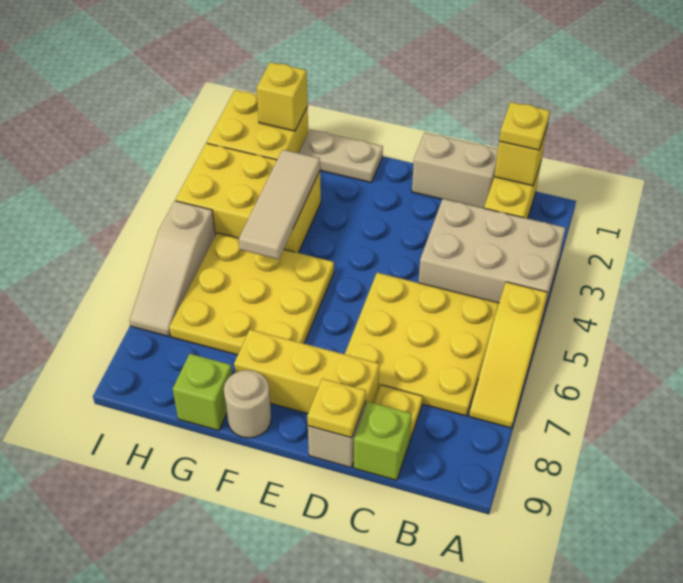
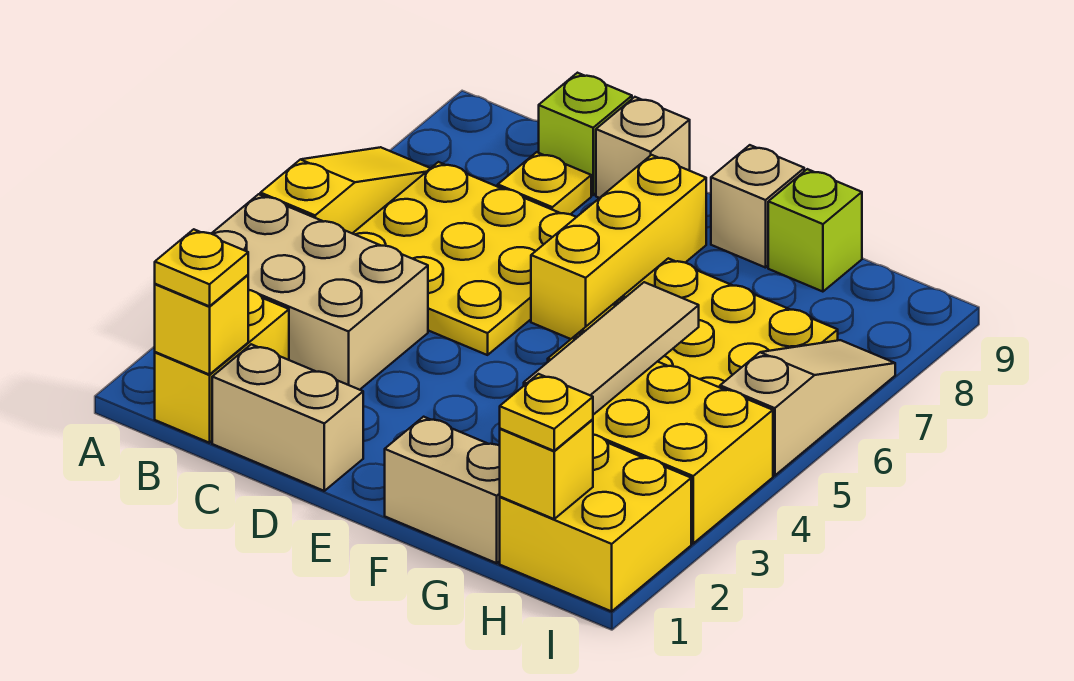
yellow brick D8:F8 level 1 -> yellow brick E6:E8 level 1
yellow plate D9 level 2 -> yellow plate H1 level 3
tan plate F1:G1 level 1 -> tan brick F1:G1 level 1
tan round brick F9 level 1 -> tan brick F9 level 1

